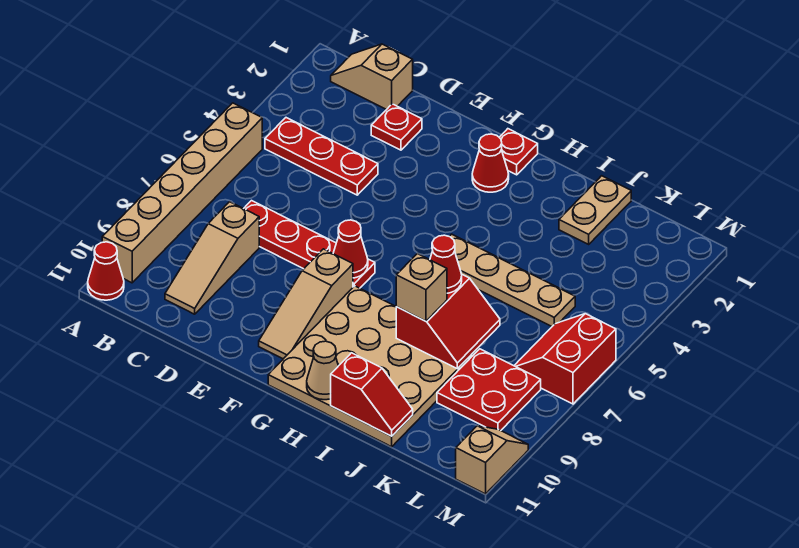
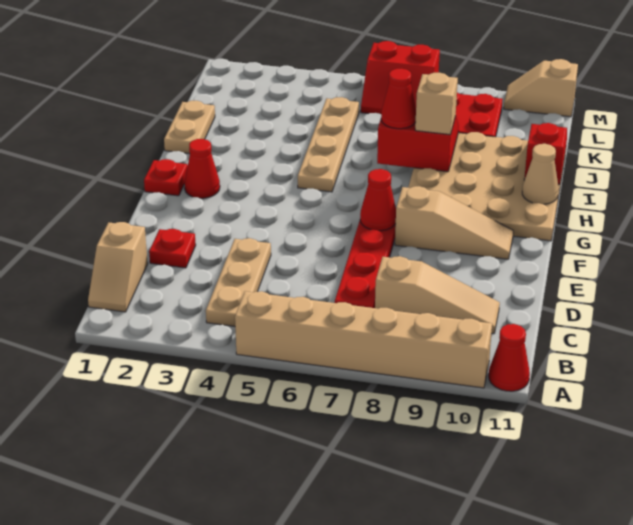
red plate B4:D4 level 1 -> tan plate B4:D4 level 1
tan plate J1:J2 level 1 -> tan plate I1:J1 level 1

